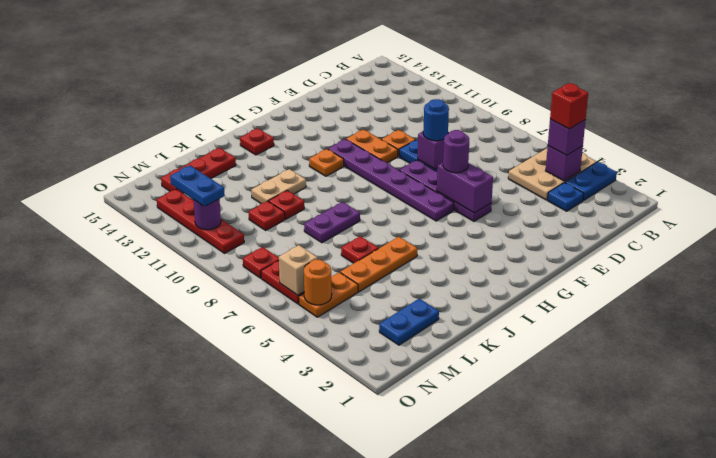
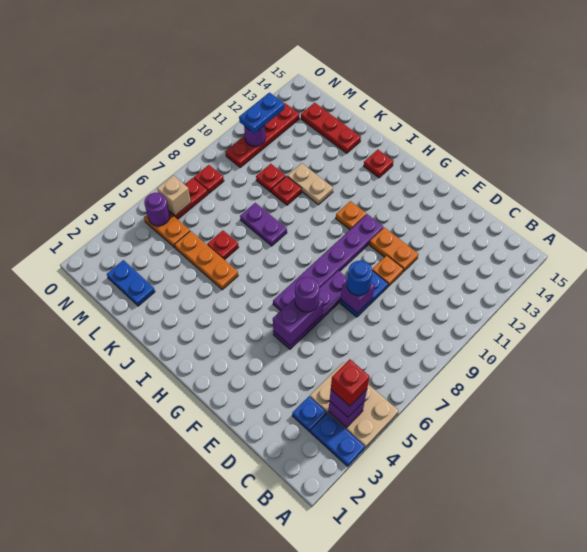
orange plate F10:F11 level 1 -> orange plate E11:F11 level 1
orange round brick N5 level 2 -> purple round brick N5 level 2

